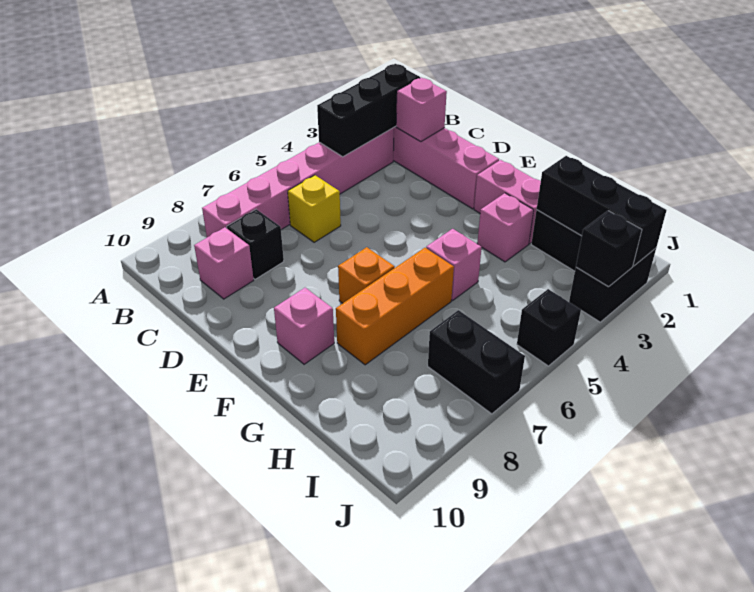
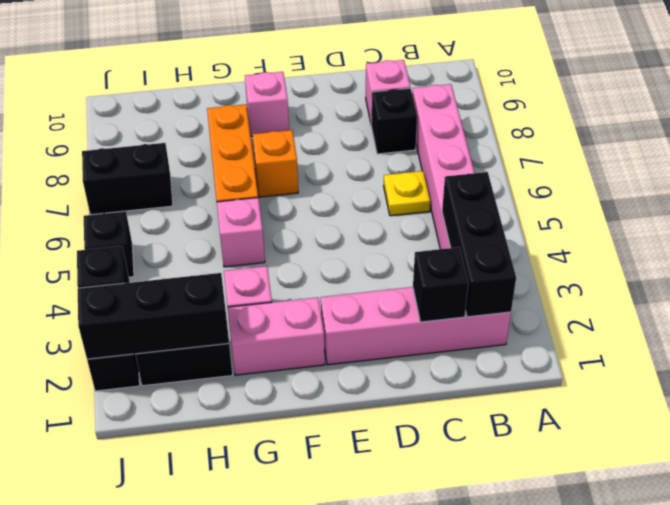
pink brick C2 level 2 -> black brick C2 level 2
yellow brick C6 level 1 -> yellow plate C6 level 1

